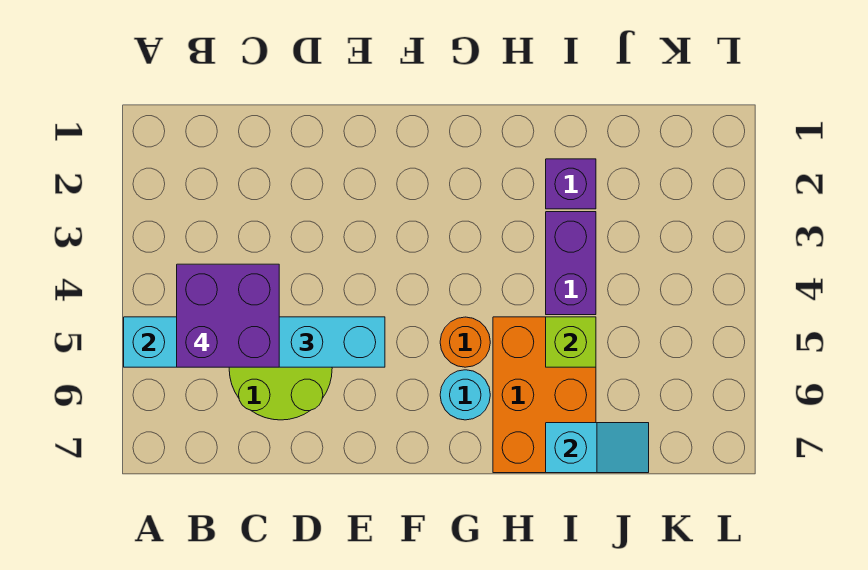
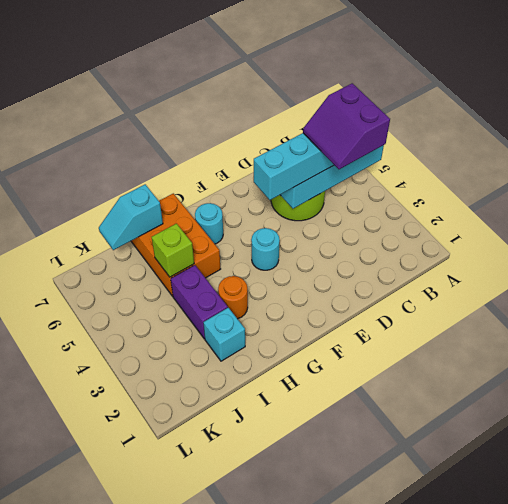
purple brick B4:C5 level 4 -> purple slope B4:C5 level 4 top B
none -> cyan round brick F4 level 1
orange round brick G5 level 1 -> orange round brick H3 level 1
purple brick I2 level 1 -> cyan brick I2 level 1

